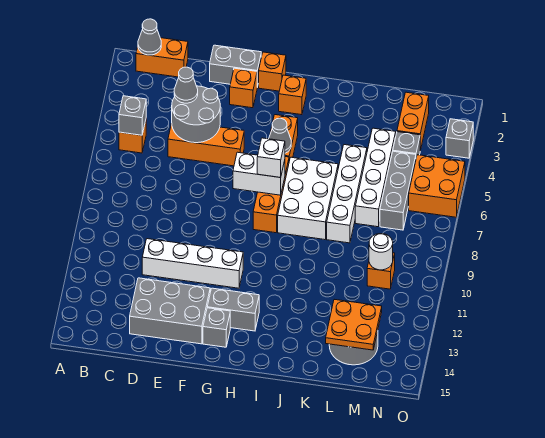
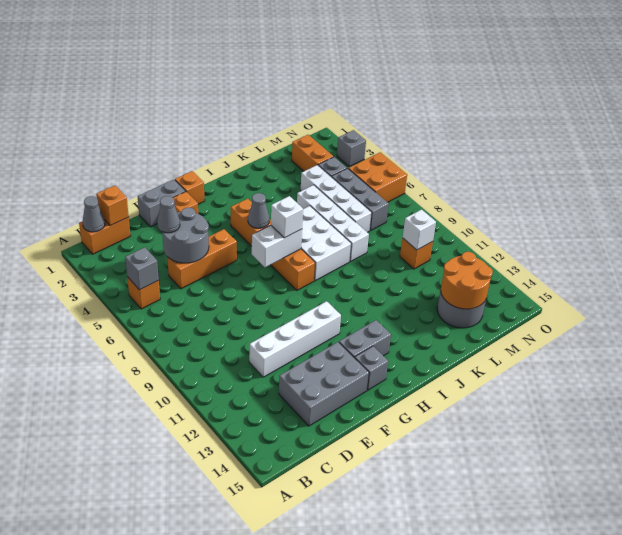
orange brick H2 level 1 -> orange brick C1 level 2
orange plate L13:M14 level 2 -> orange round brick L13:M14 level 2
white round brick M10 level 2 -> white brick M10 level 2

